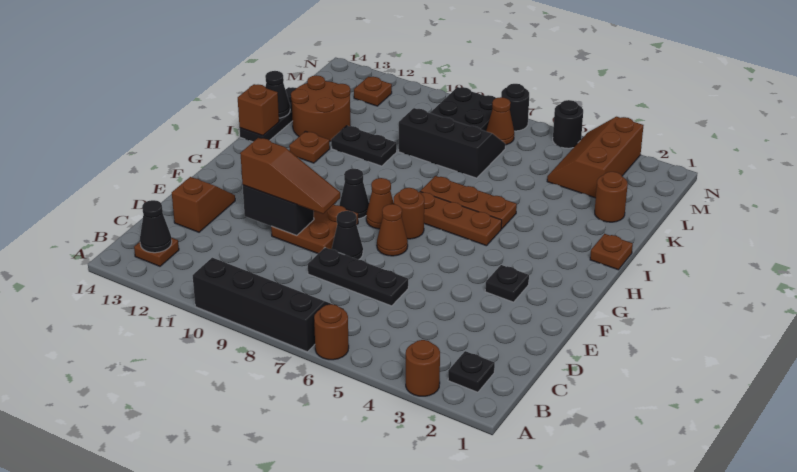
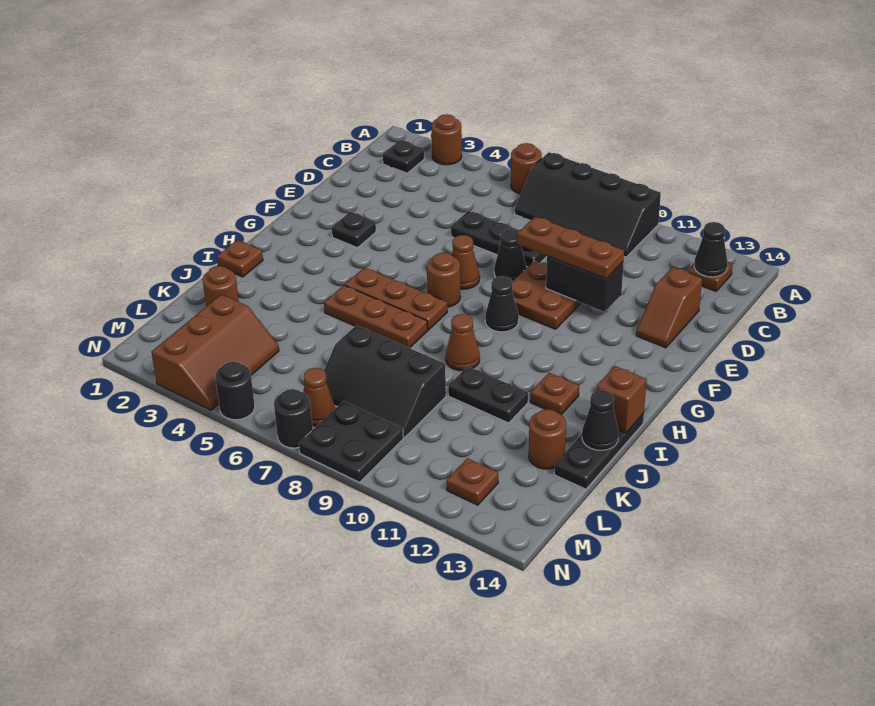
brown slope E9:E11 level 3 top 11 -> brown plate E9:E11 level 3
brown cone G8 level 1 -> brown cone I9 level 1
brown round brick J12:K13 level 1 -> brown round brick K13 level 1

